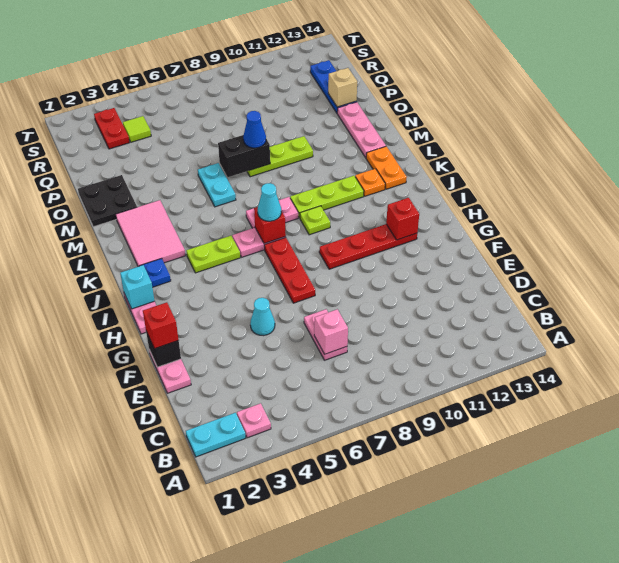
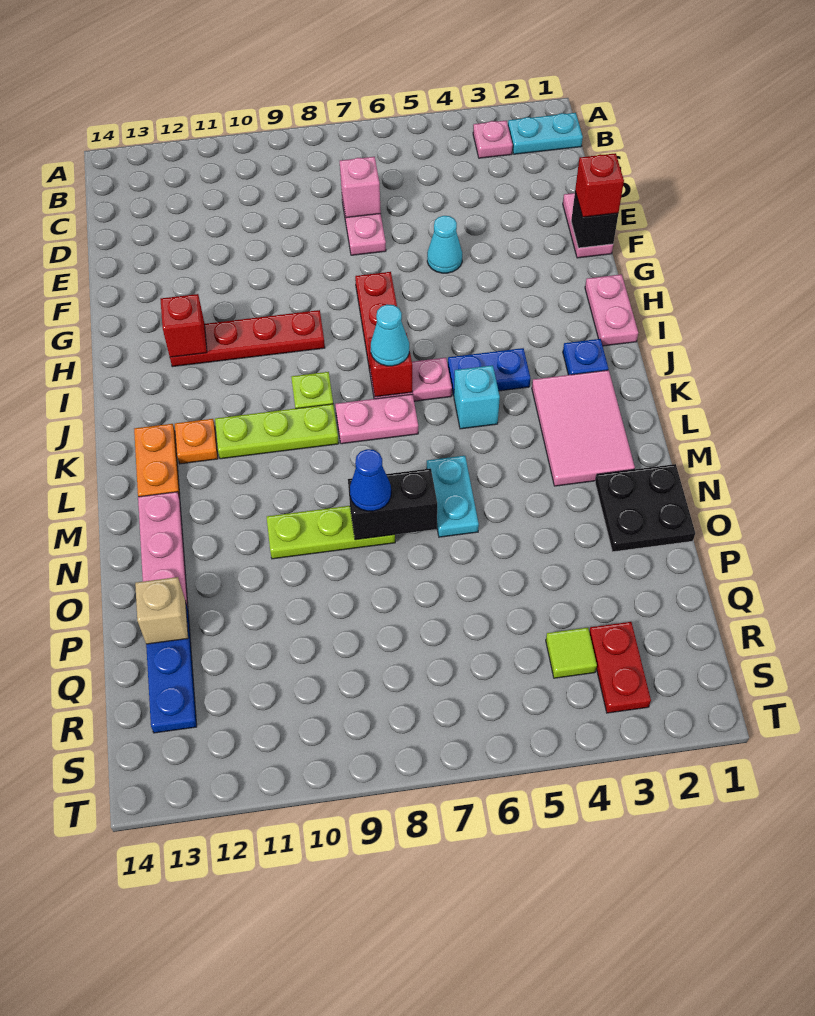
cyan brick I1 level 2 -> cyan brick K5 level 1
lime plate J4:J5 level 1 -> blue plate J4:J5 level 1

